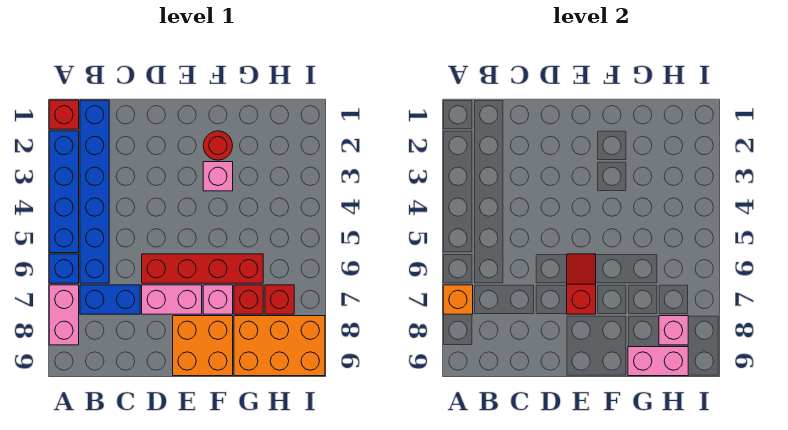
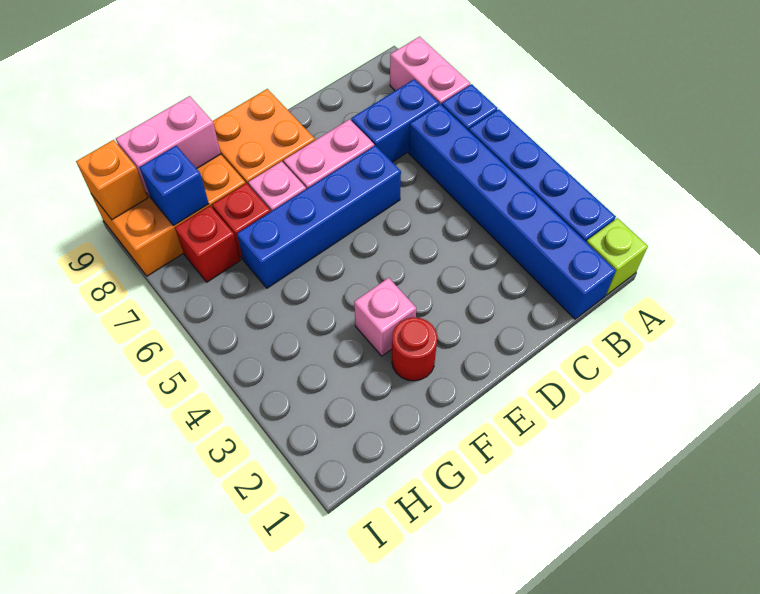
red brick A1 level 1 -> lime brick A1 level 1
orange brick A7 level 2 -> orange brick I9 level 2
red brick D6:G6 level 1 -> blue brick D6:G6 level 1
red slope E6:E7 level 2 top 7 -> none
pink brick H8 level 2 -> blue brick H8 level 2

